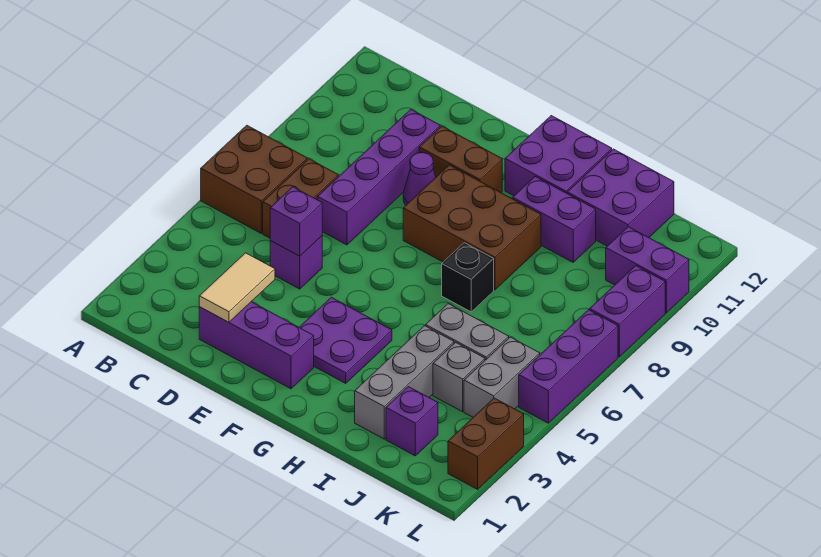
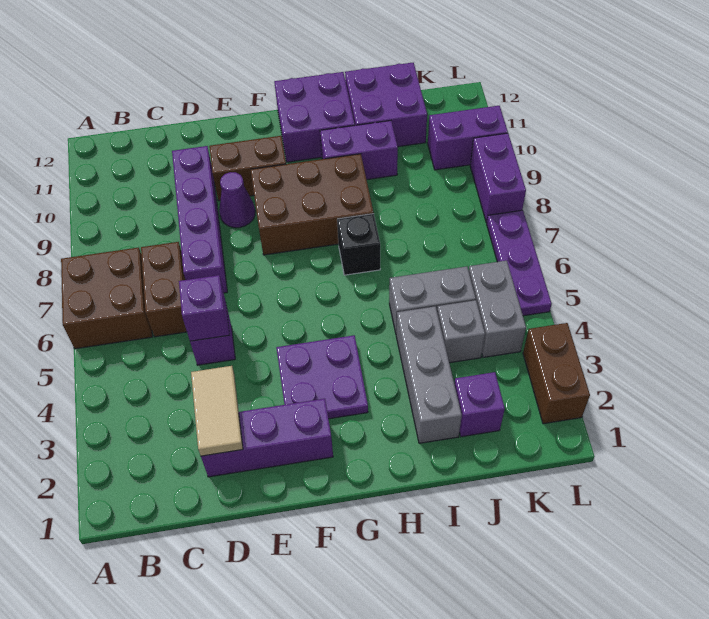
purple brick L5:L7 level 1 -> purple plate L5:L7 level 1

